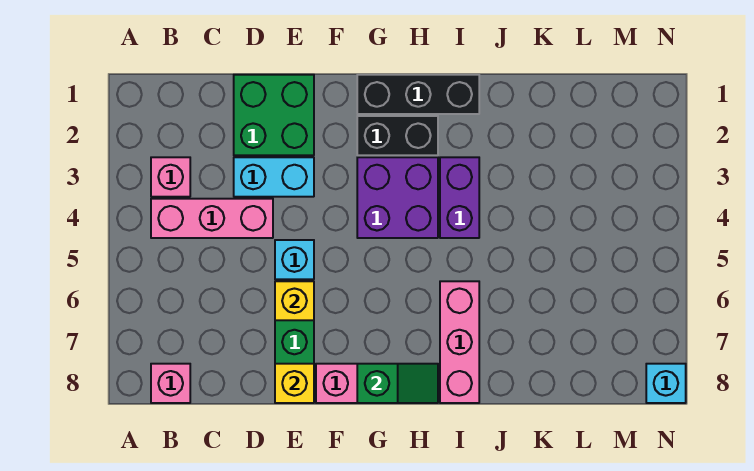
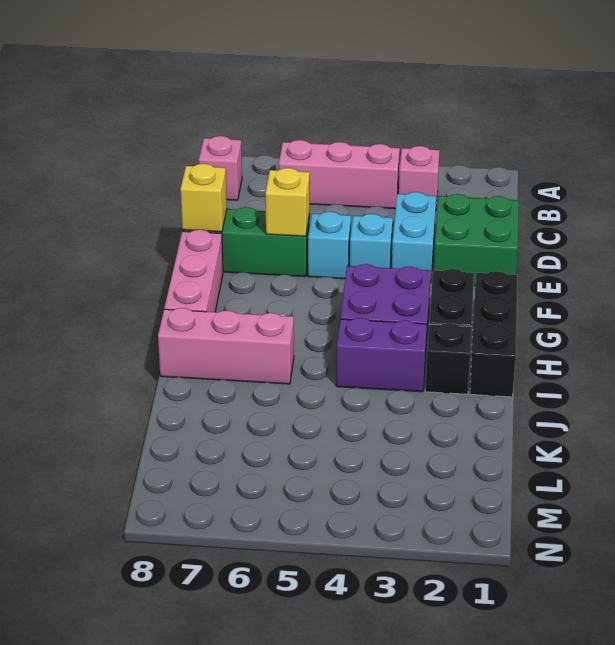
pink brick B4:D4 level 1 -> pink brick B4:B6 level 1
green slope G8:H8 level 2 top G -> none
none -> black brick I2 level 1
cyan brick N8 level 1 -> cyan brick E4 level 1

